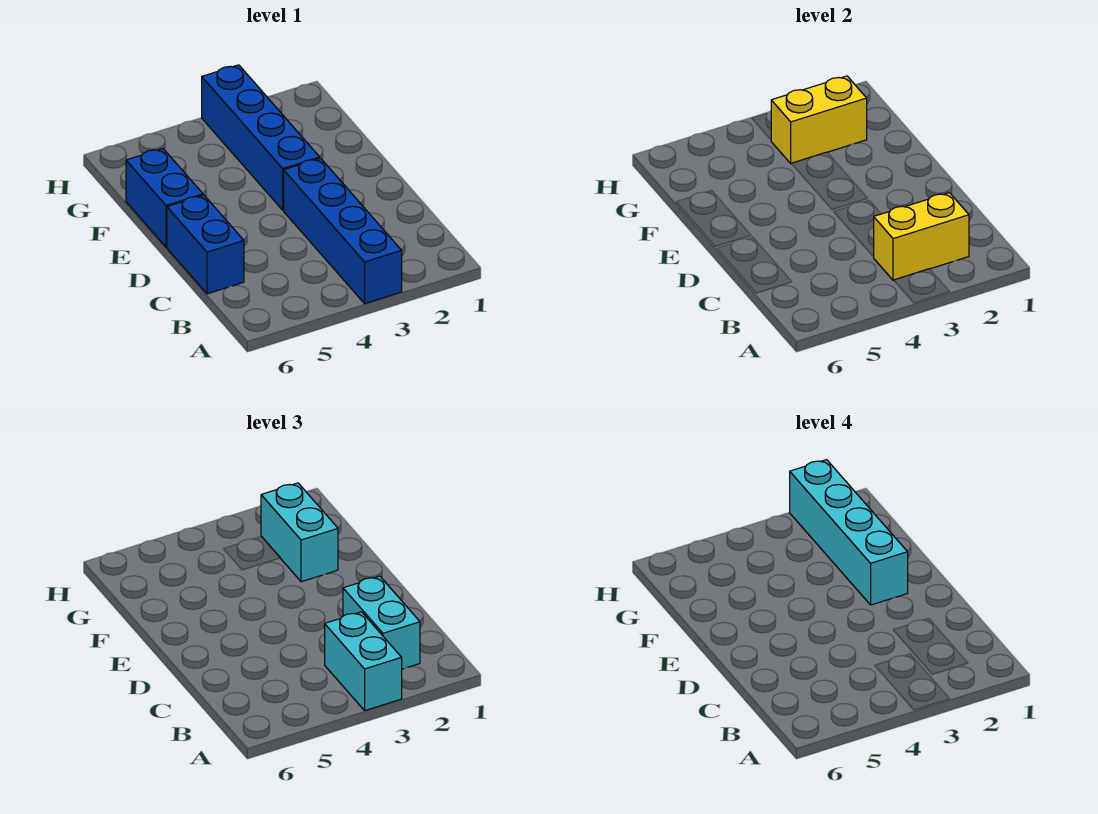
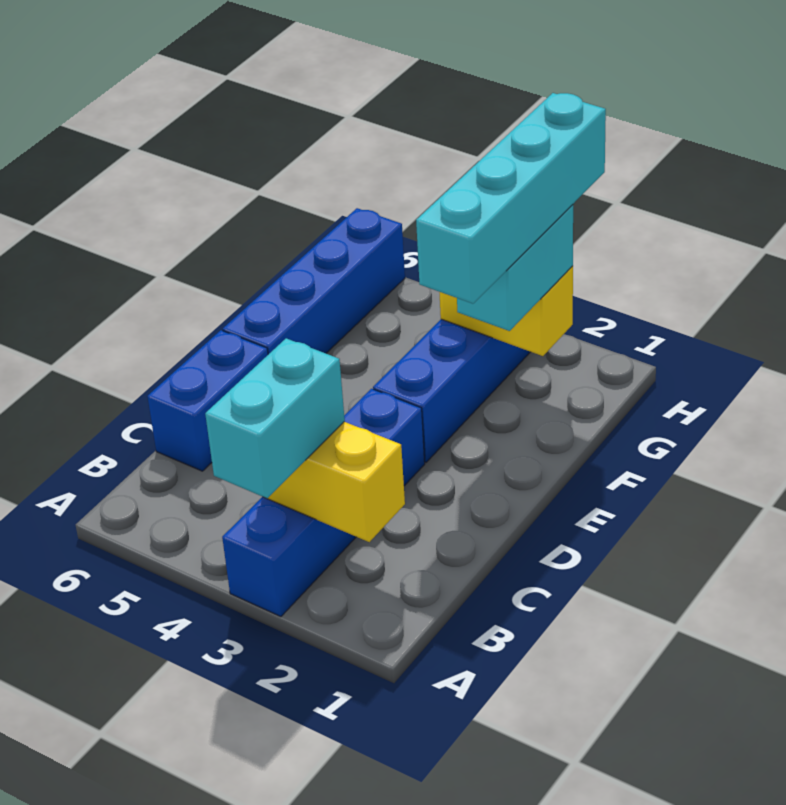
cyan brick B2:C2 level 3 -> none
blue brick E6:F6 level 1 -> blue brick E6:H6 level 1

